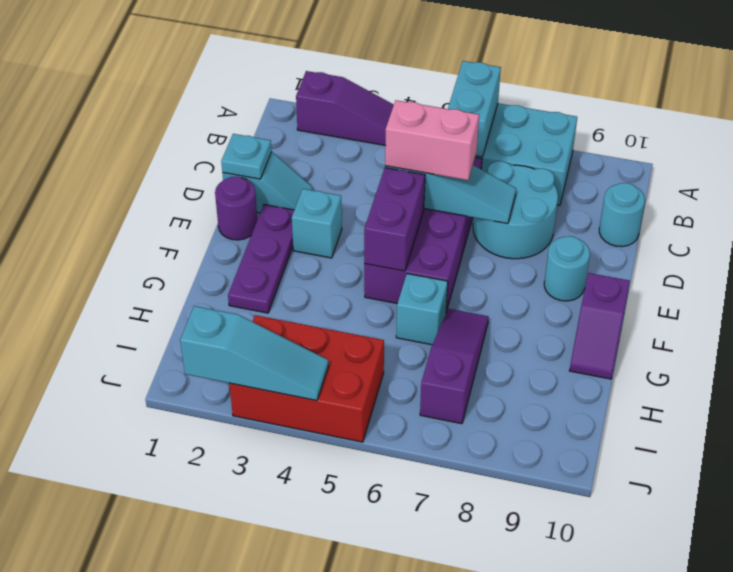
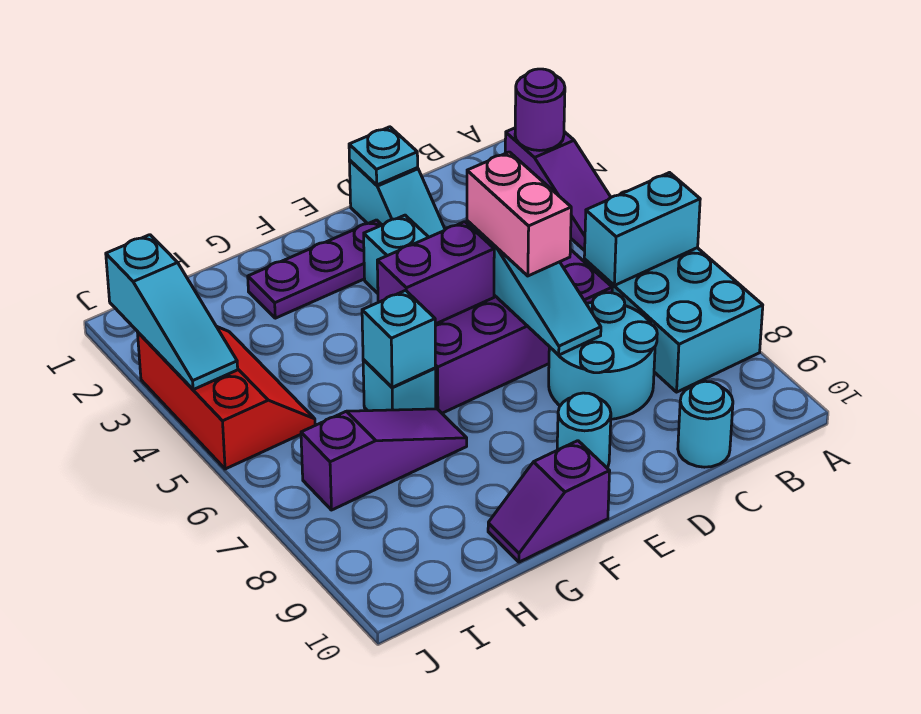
purple round brick E1 level 1 -> purple round brick A2 level 2
none -> cyan brick G6 level 2
red brick I3:J5 level 1 -> red slope I3:J5 level 1 top J

